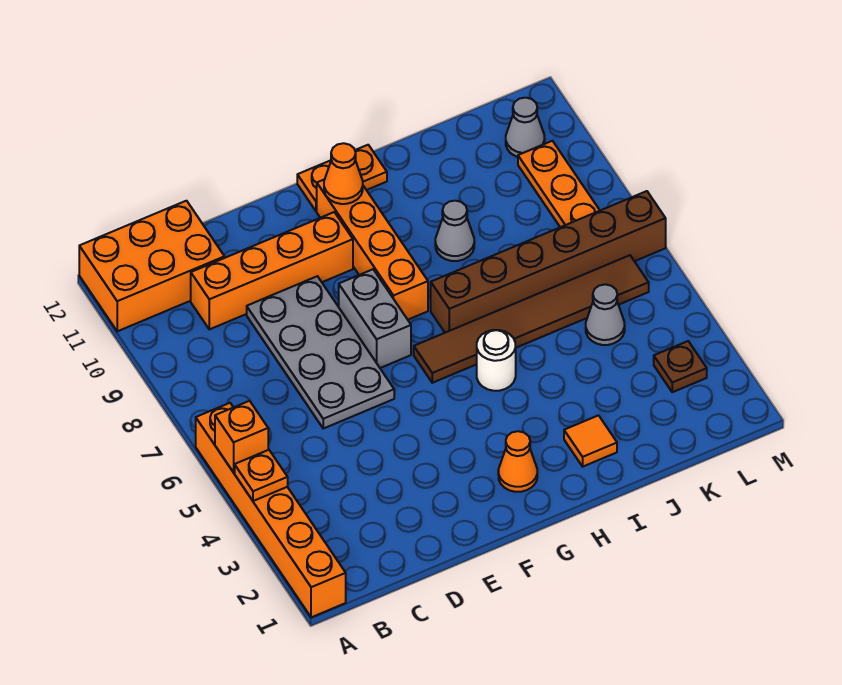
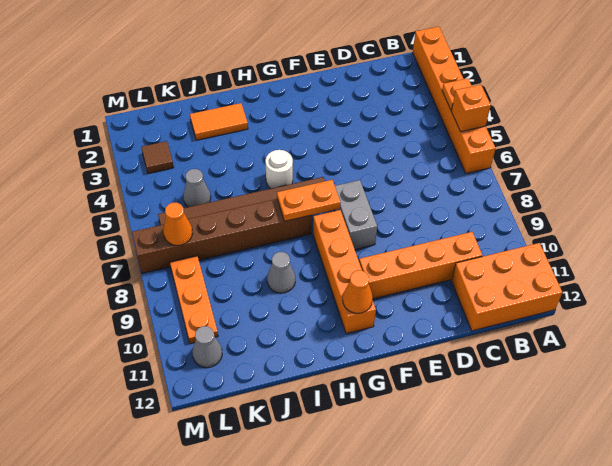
grey plate D6:E9 level 1 -> none
orange cone G2 level 1 -> orange cone L7 level 2
orange plate G12:H12 level 1 -> orange plate G7:H7 level 2
orange tile I2 level 1 -> orange tile I2:J2 level 1
brown plate L3 level 1 -> brown tile L3 level 1

